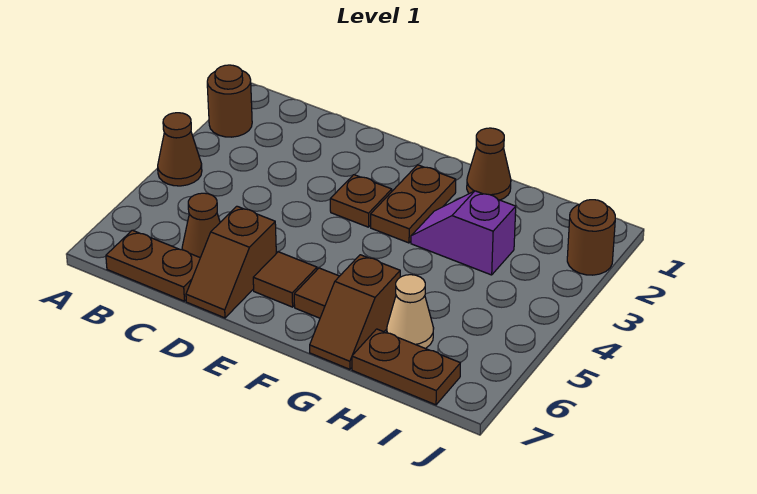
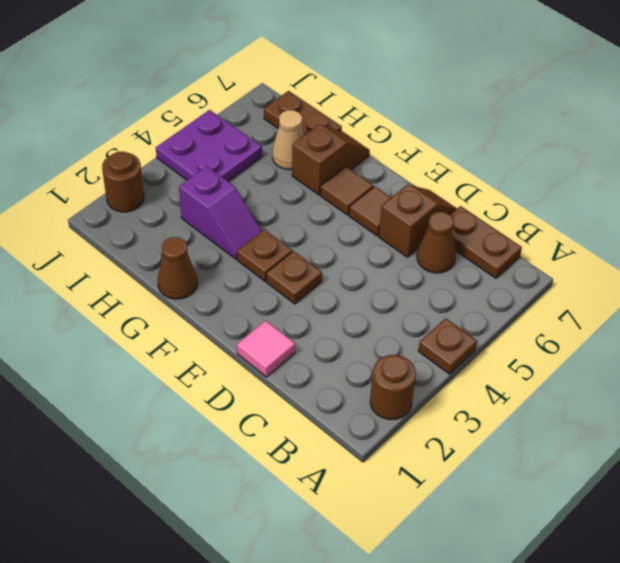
brown cone A4 level 1 -> brown plate A4 level 1
none -> pink tile D1 level 1
brown plate F2:F3 level 1 -> brown plate F3 level 1
none -> purple plate I4:J5 level 1

